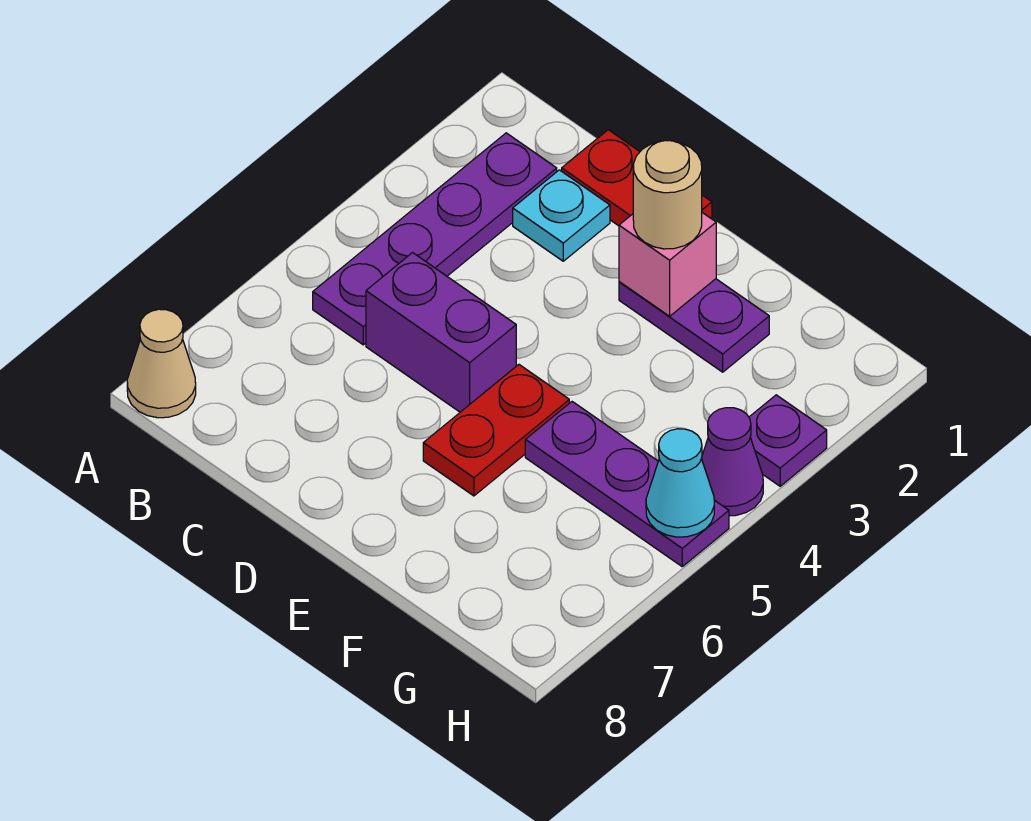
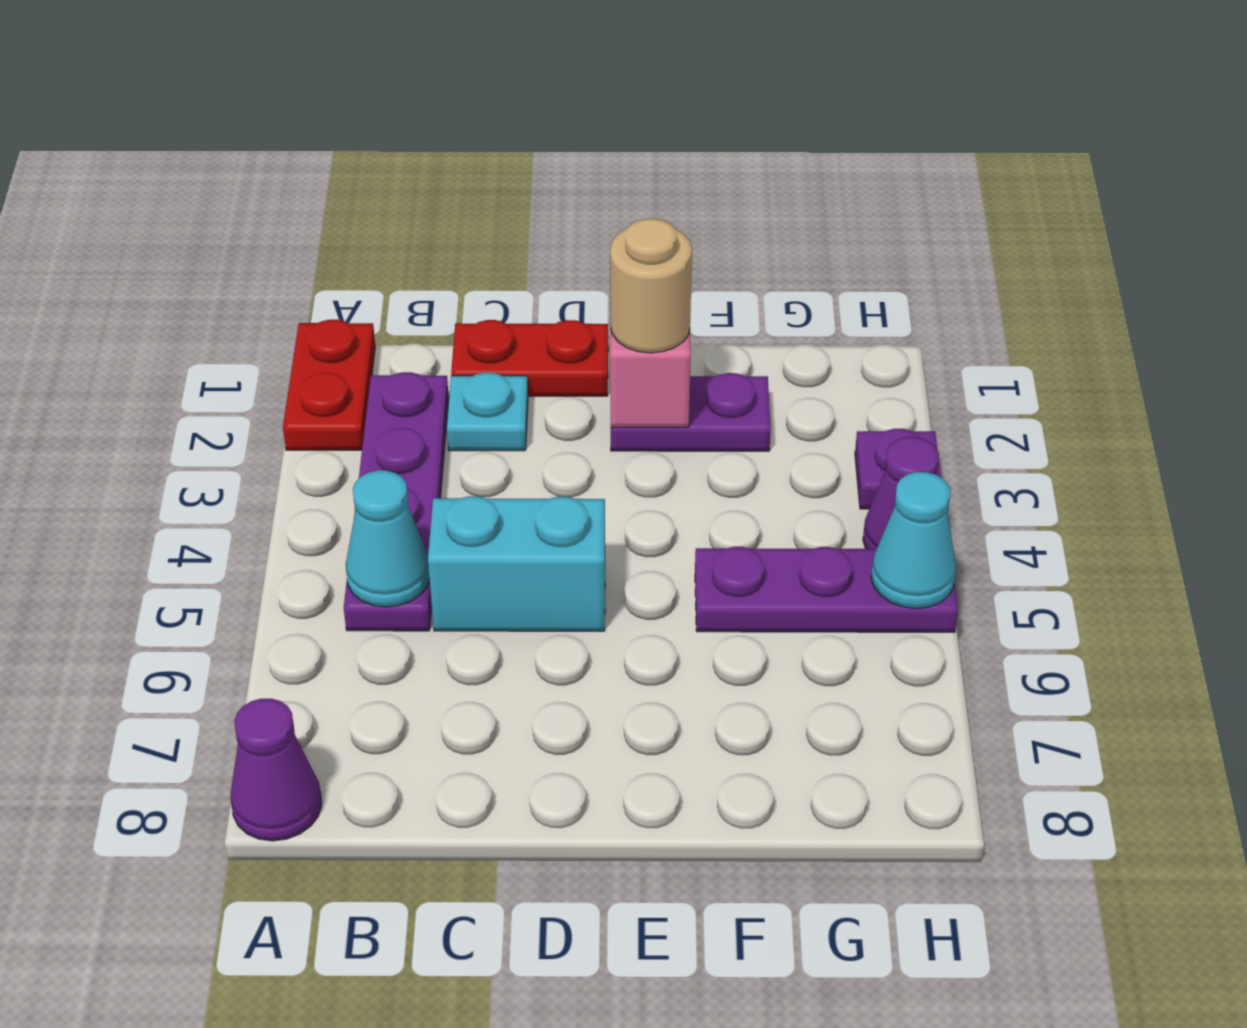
tan cone A8 level 1 -> purple cone A8 level 1
none -> cyan cone B5 level 2
purple brick C5:D5 level 1 -> cyan brick C5:D5 level 1
red plate E5:E6 level 1 -> red plate A1:A2 level 1

